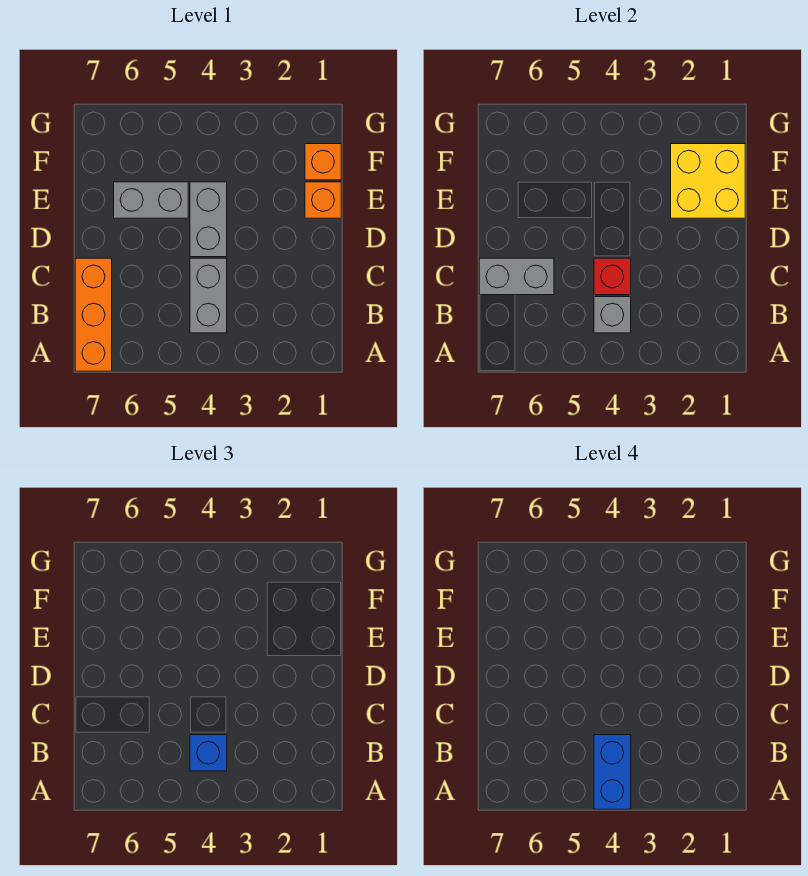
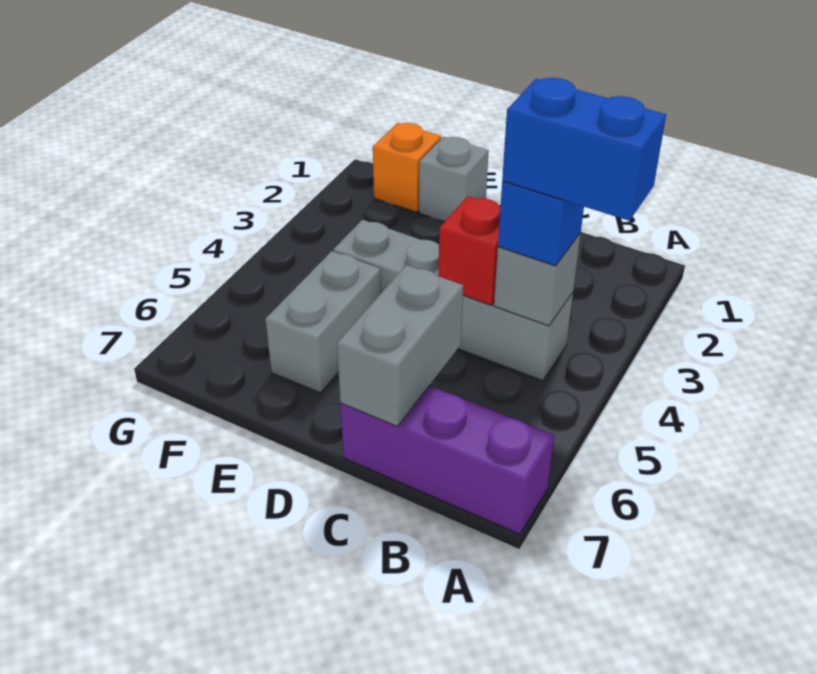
orange brick A7:C7 level 1 -> purple brick A7:C7 level 1
orange brick E1 level 1 -> grey brick E1 level 1
yellow brick E1:F2 level 2 -> none

